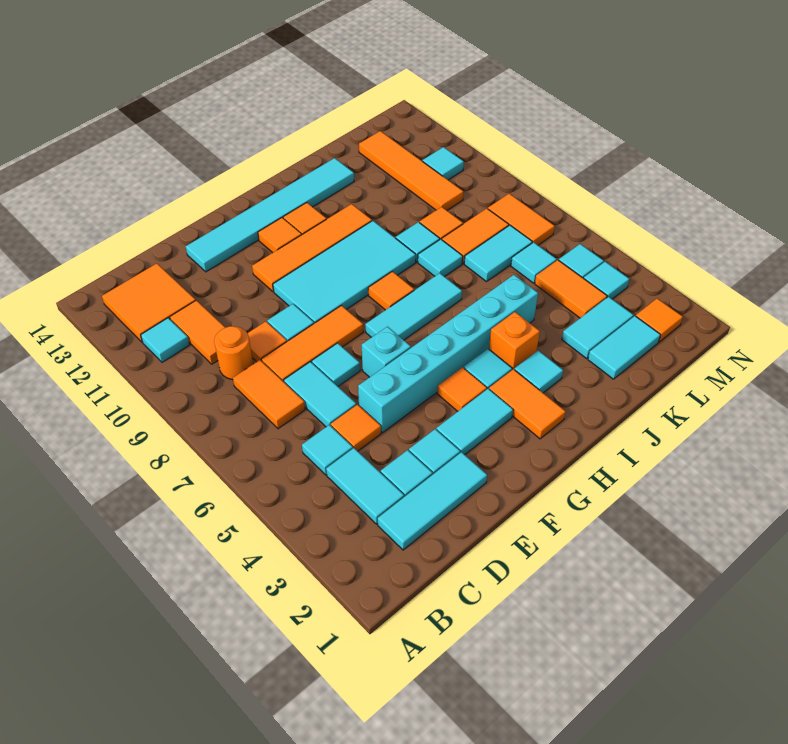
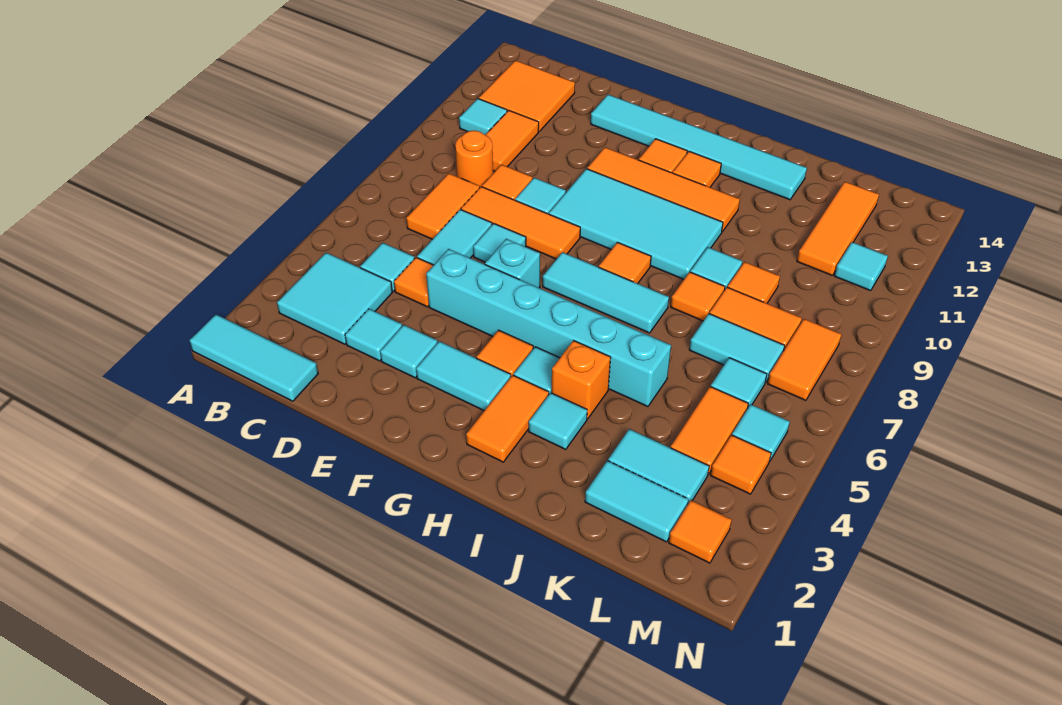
cyan tile C2:E2 level 1 -> cyan tile A1:C1 level 1
cyan tile C3:C4 level 1 -> cyan tile B3:C4 level 1
cyan tile J8 level 1 -> orange tile J8 level 1
orange tile L10:L13 level 1 -> orange tile L11:L13 level 1
cyan tile M4 level 1 -> orange tile M4 level 1

